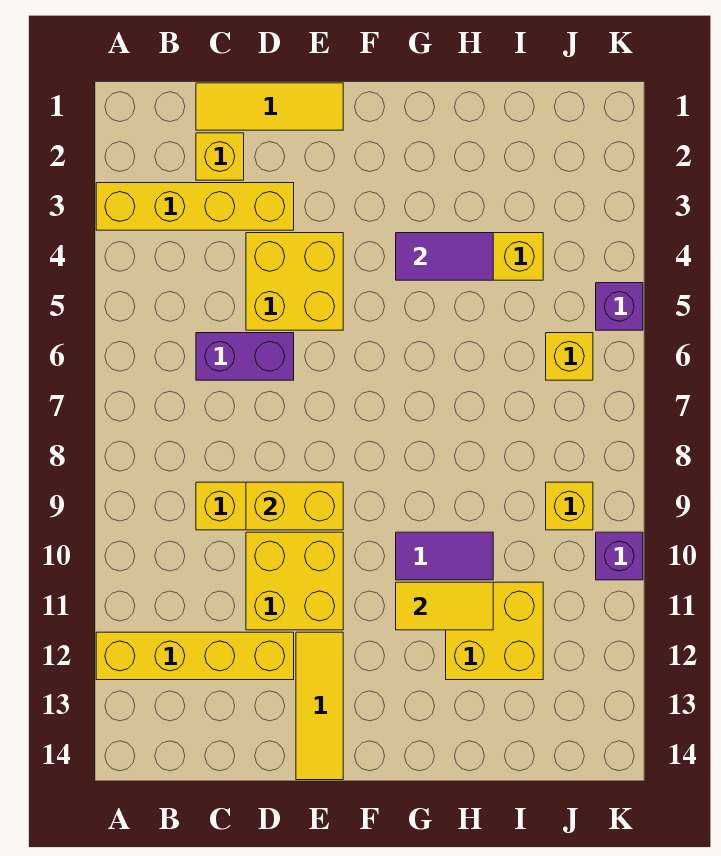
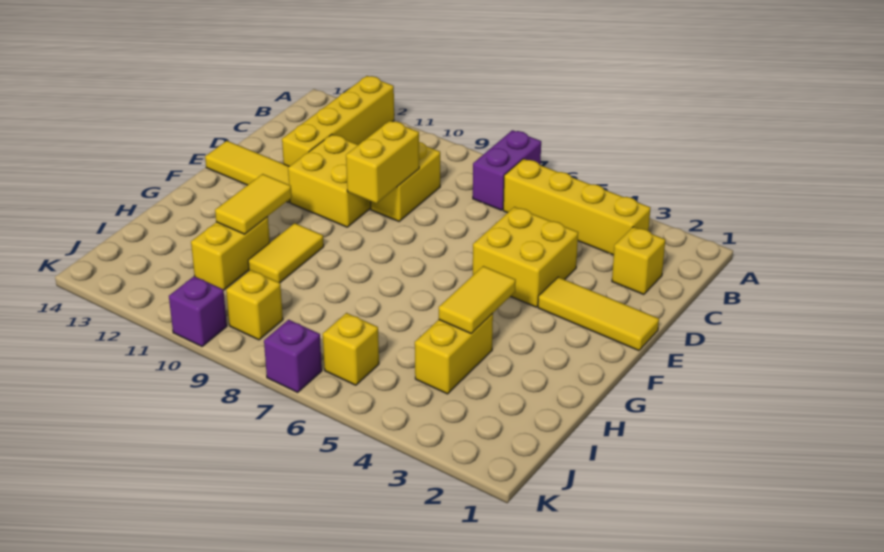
yellow brick A3:D3 level 1 -> yellow brick B3:B6 level 1
yellow tile C1:E1 level 1 -> yellow tile E1:E3 level 1
purple brick C6:D6 level 1 -> purple brick A7:B7 level 1
purple tile G4:H4 level 2 -> yellow tile G4:H4 level 2
purple tile G10:H10 level 1 -> yellow tile G10:H10 level 1
yellow brick H11:I12 level 1 -> yellow brick H11:I11 level 1
purple brick K5 level 1 -> purple brick K7 level 1

